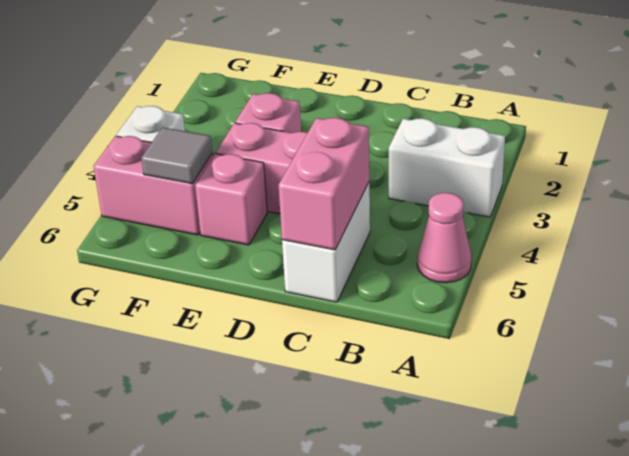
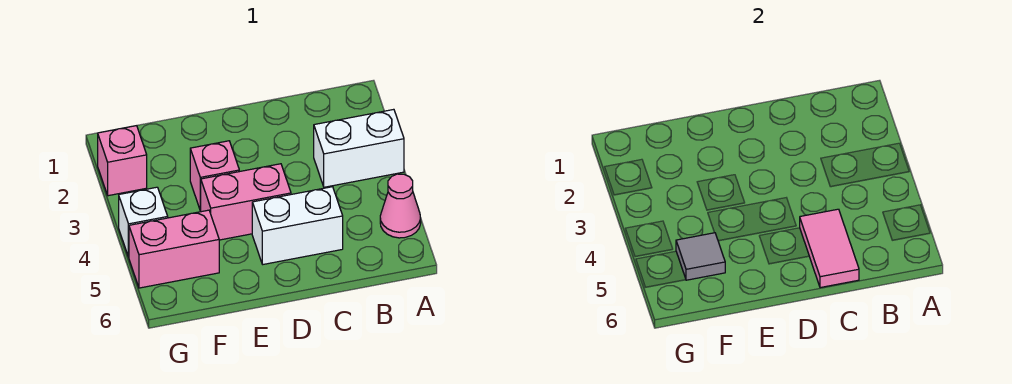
white brick C5:C6 level 1 -> white brick C5:D5 level 1
pink brick C5:C6 level 2 -> pink tile C5:C6 level 2
pink brick E5 level 1 -> pink brick G2 level 1

